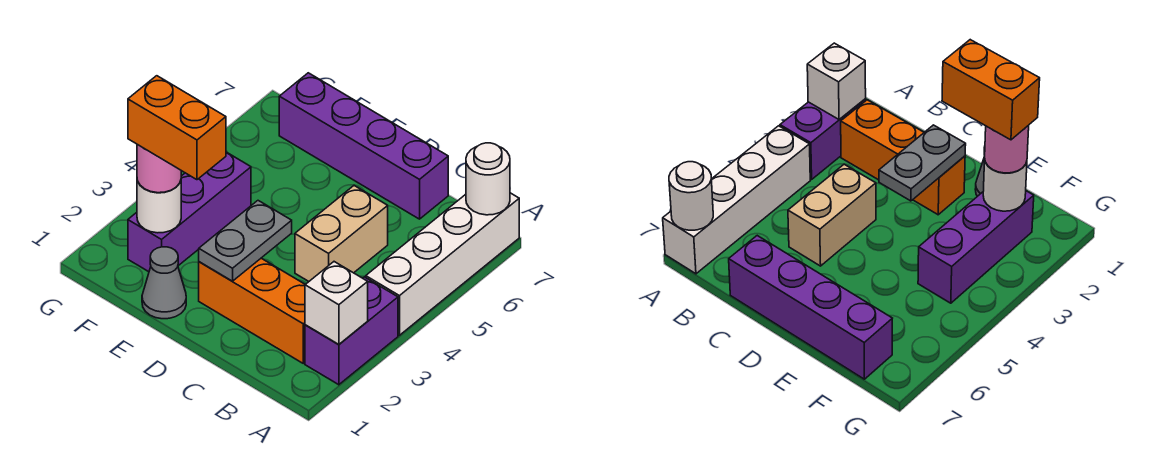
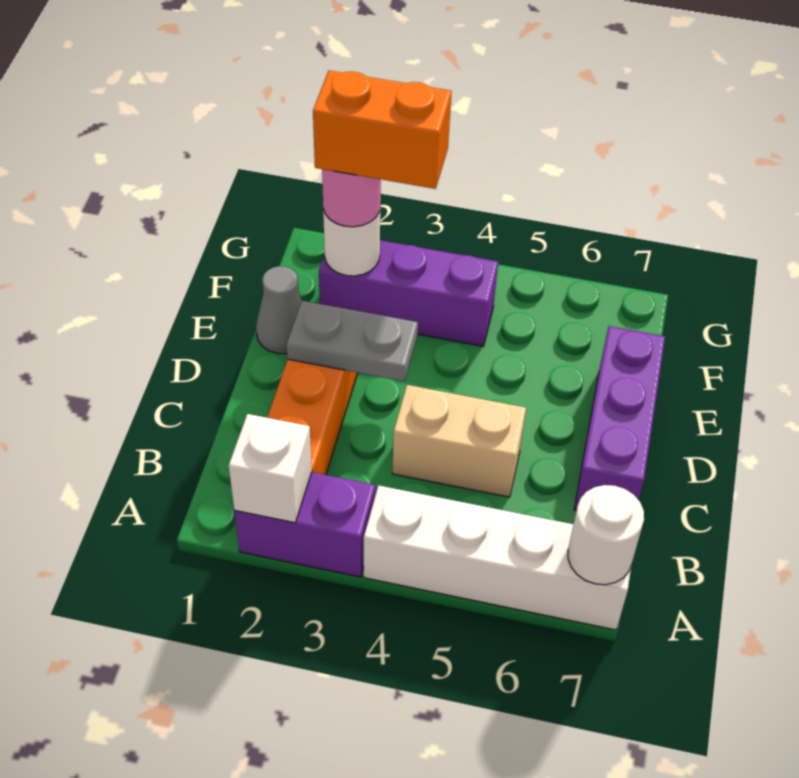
purple brick C7:F7 level 1 -> purple brick C7:E7 level 1
orange brick E2:F2 level 4 -> orange brick F2:F3 level 4

